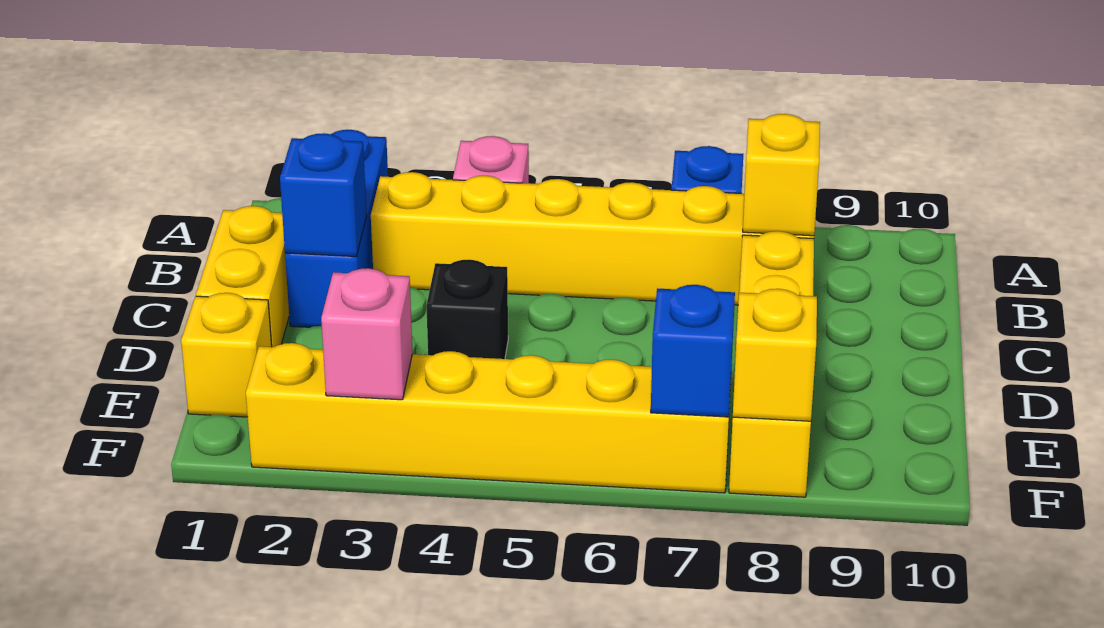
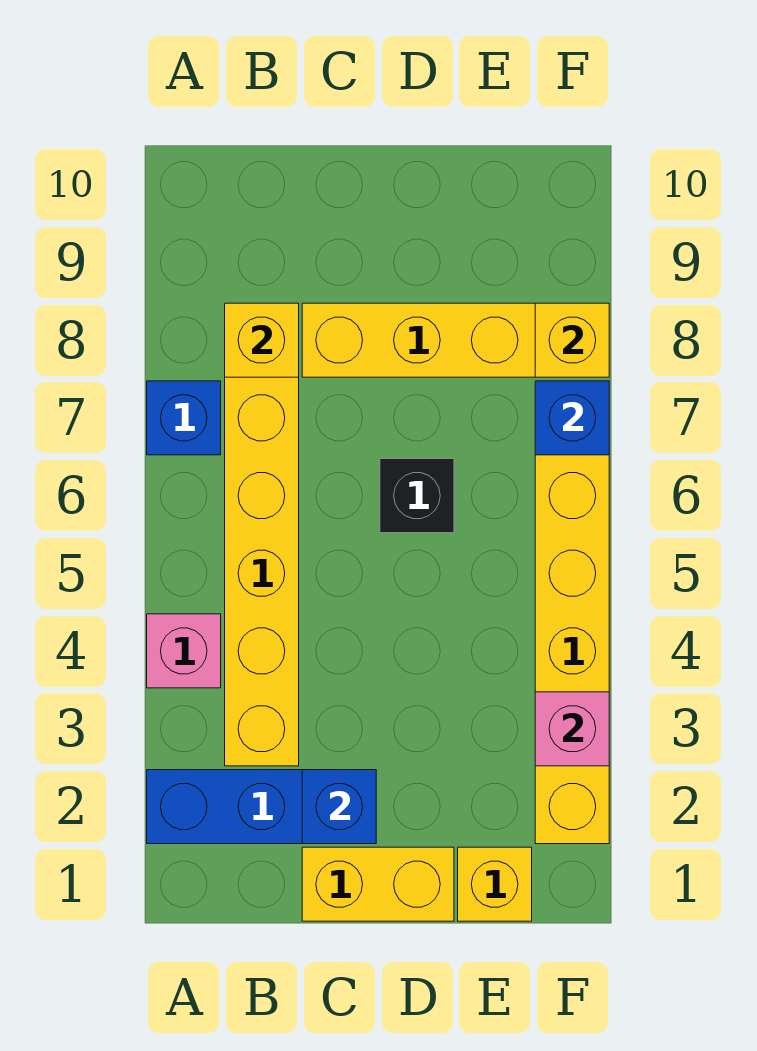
black brick D4 level 1 -> black brick D6 level 1

